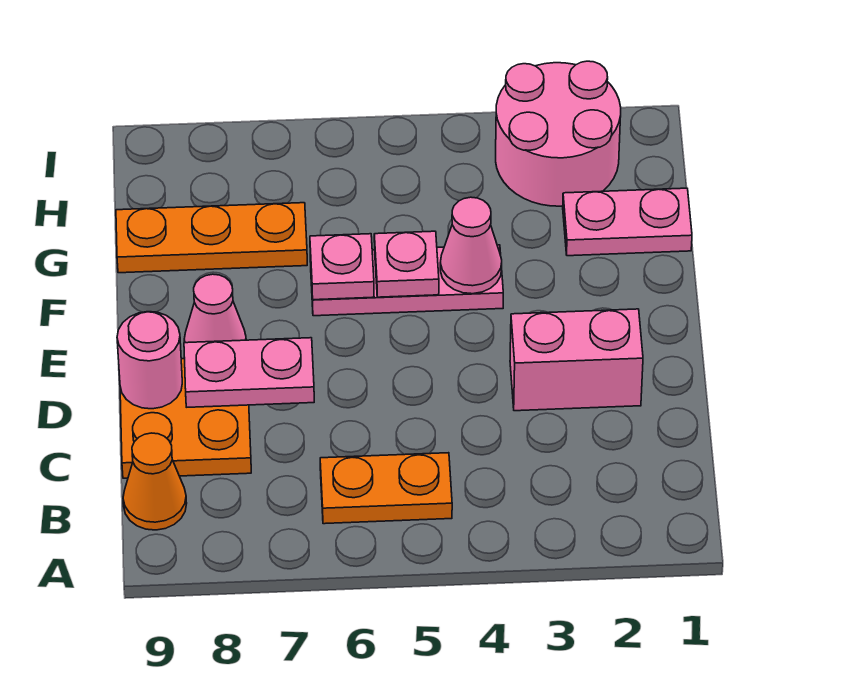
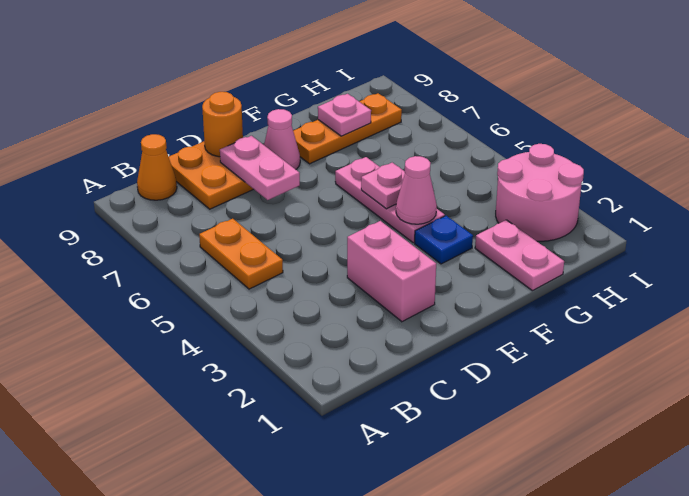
pink round brick D9 level 2 -> orange round brick D9 level 2
none -> blue plate F3 level 1
pink plate F6 level 2 -> pink plate G8 level 2
orange plate G7:G9 level 1 -> orange plate F8:H8 level 1

